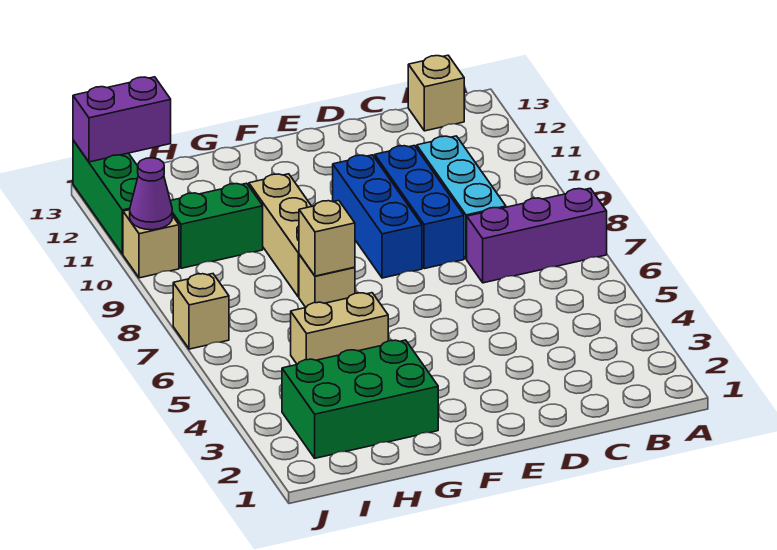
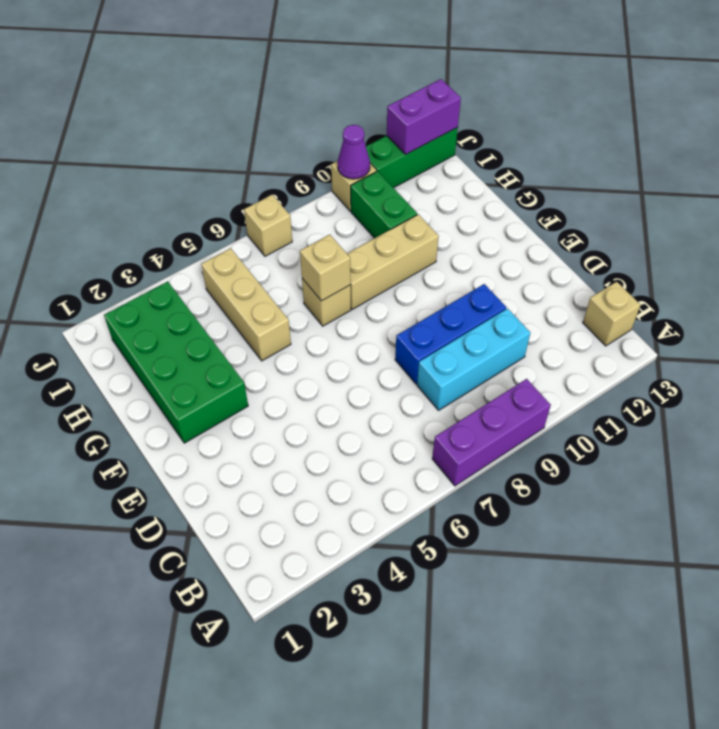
purple brick A7:C7 level 1 -> purple brick A7:A9 level 1
blue brick E8:E10 level 1 -> none
green brick G2:I3 level 1 -> green brick F2:I3 level 1
tan brick G5:H5 level 1 -> tan brick G5:I5 level 1
purple brick I13:J13 level 2 -> purple brick J12:J13 level 2

